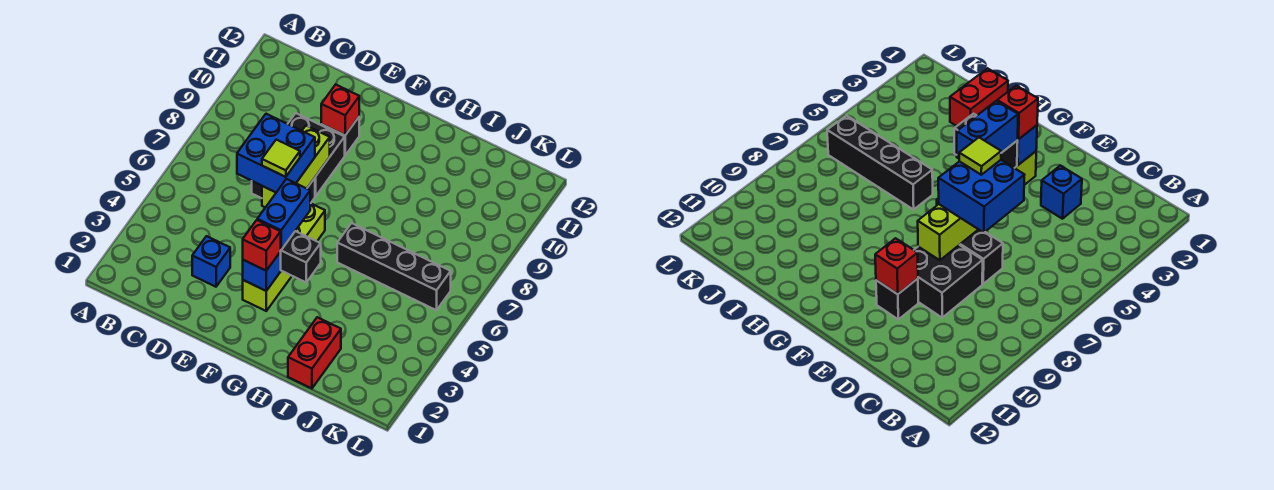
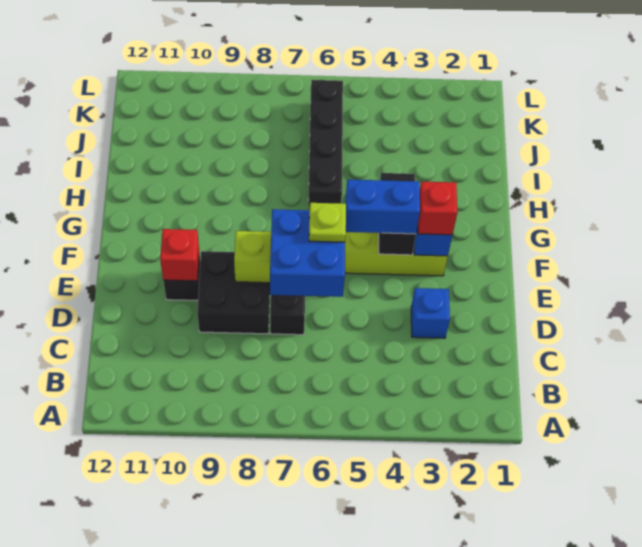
lime tile E6 level 4 -> lime plate E6 level 4
red brick I1:I2 level 1 -> none

